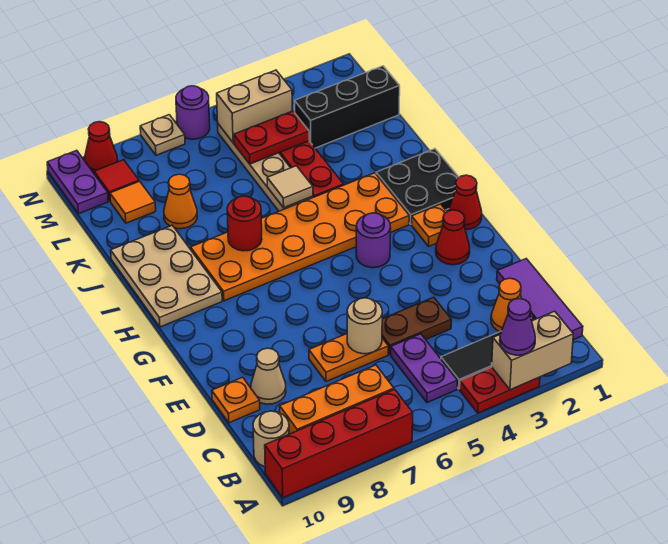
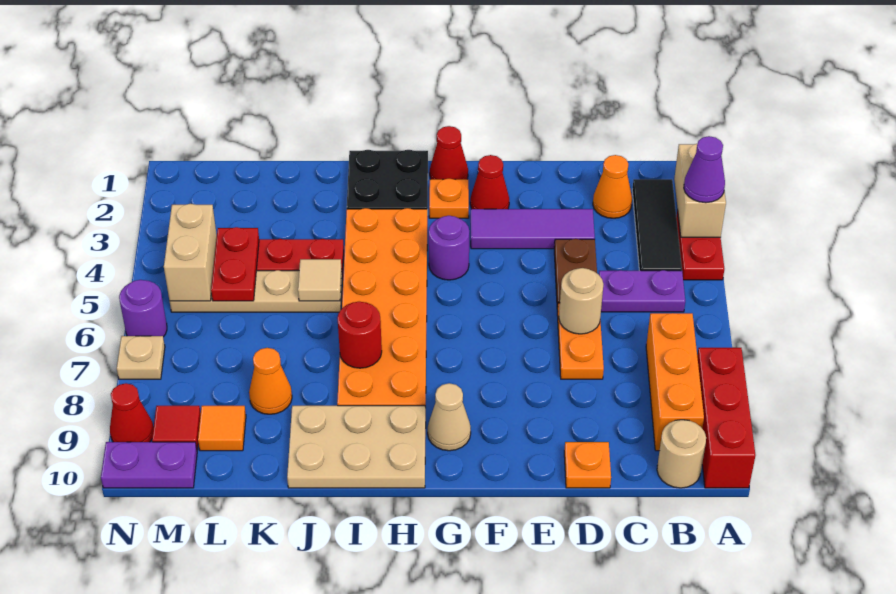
red brick A7:A10 level 1 -> red brick A8:A10 level 1
purple tile B1:D1 level 1 -> purple tile D3:F3 level 1
tan cone D9 level 1 -> tan cone G9 level 1
black brick L1:L3 level 1 -> none

